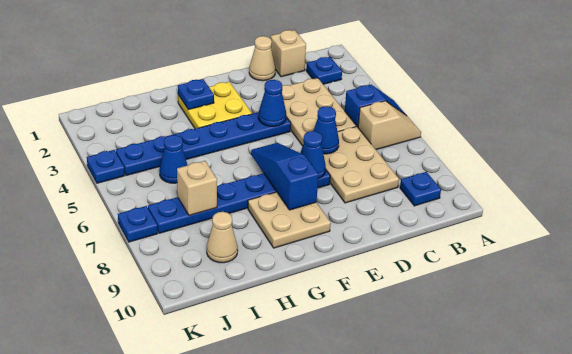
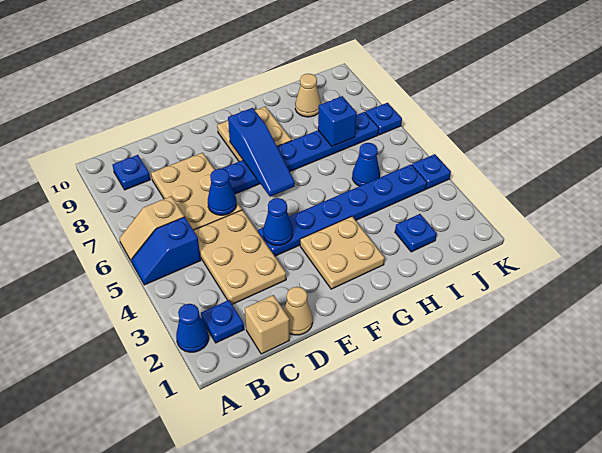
blue cone E7 level 2 -> blue cone A2 level 1
yellow plate F2:G3 level 1 -> tan plate F2:G3 level 1
blue plate G2 level 2 -> blue plate I2 level 1
tan brick I7 level 2 -> blue brick I7 level 2

